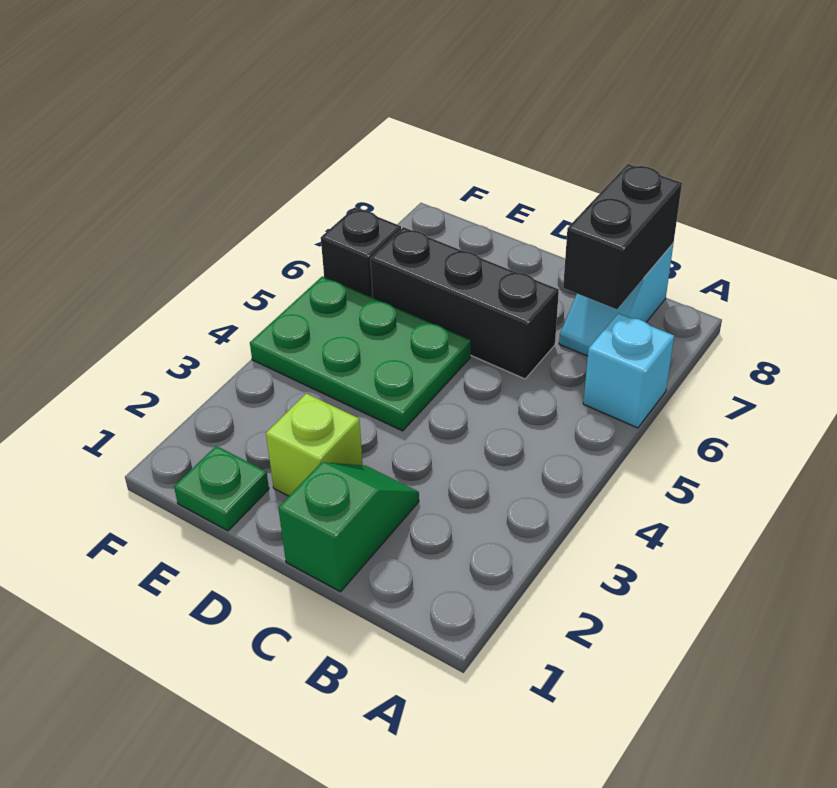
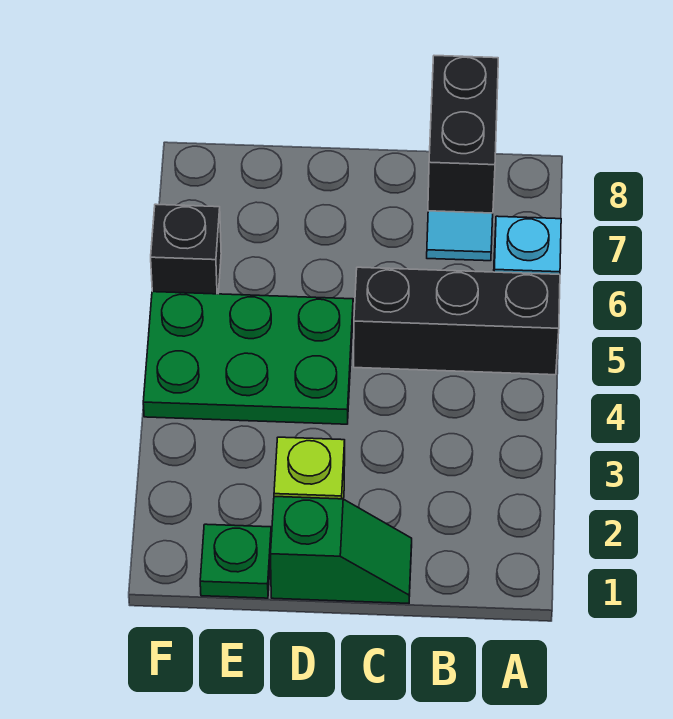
green slope C1:C2 level 1 top 1 -> green slope C1:D1 level 1 top D
black brick C6:E6 level 1 -> black brick A5:C5 level 1

